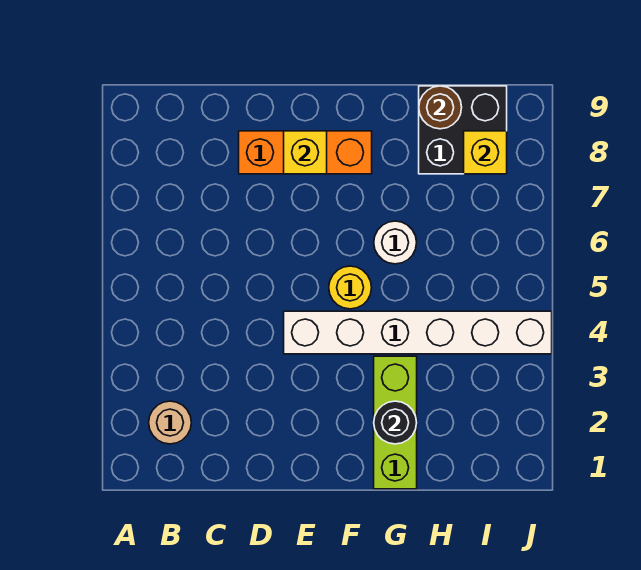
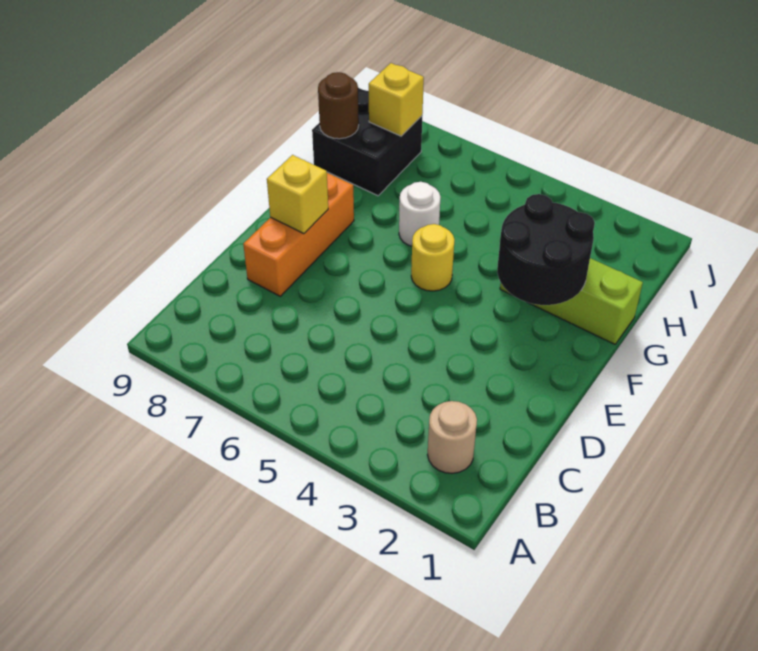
white brick E4:J4 level 1 -> none
black round brick G2 level 2 -> black round brick F2:G3 level 2

